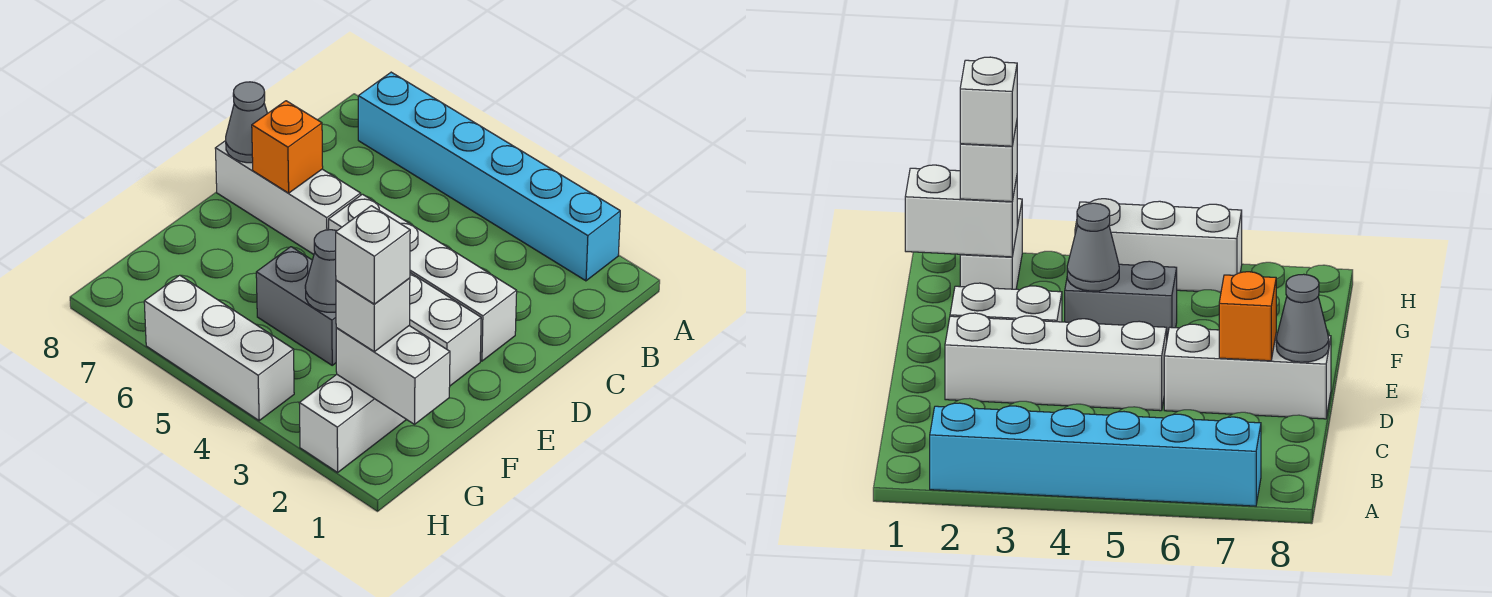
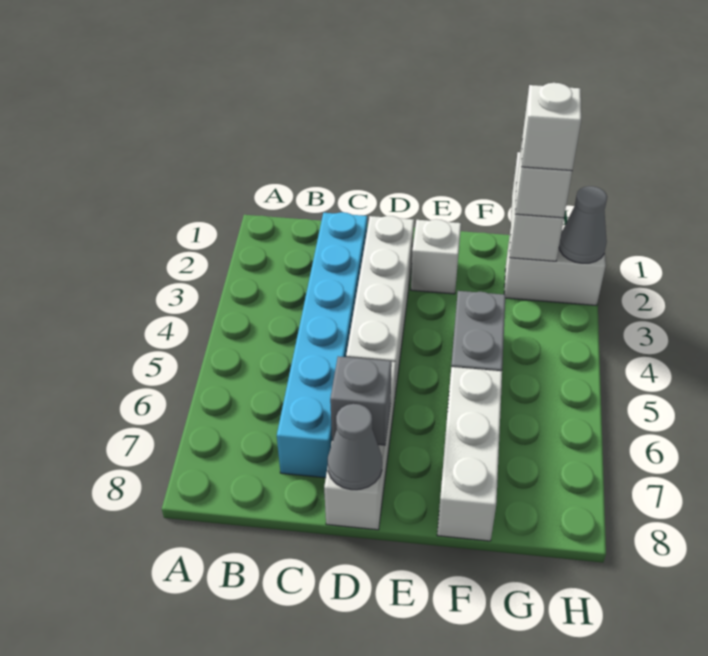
cyan brick A2:A7 level 1 -> cyan brick C2:C7 level 1
orange brick D7 level 2 -> grey brick D7 level 2
white brick E2:E3 level 1 -> white brick E2 level 1
grey cone F4 level 2 -> grey cone H2 level 2
white brick H4:H6 level 1 -> white brick F6:F8 level 1

